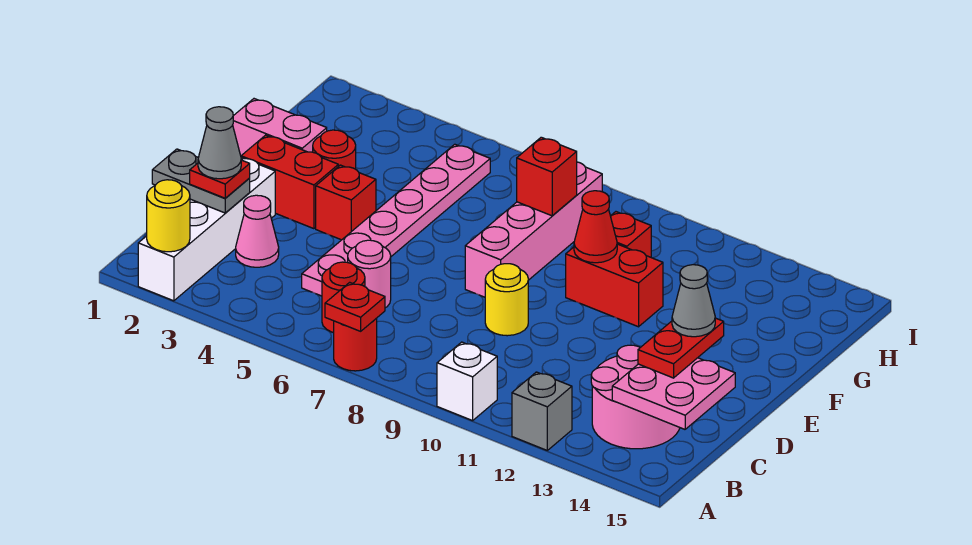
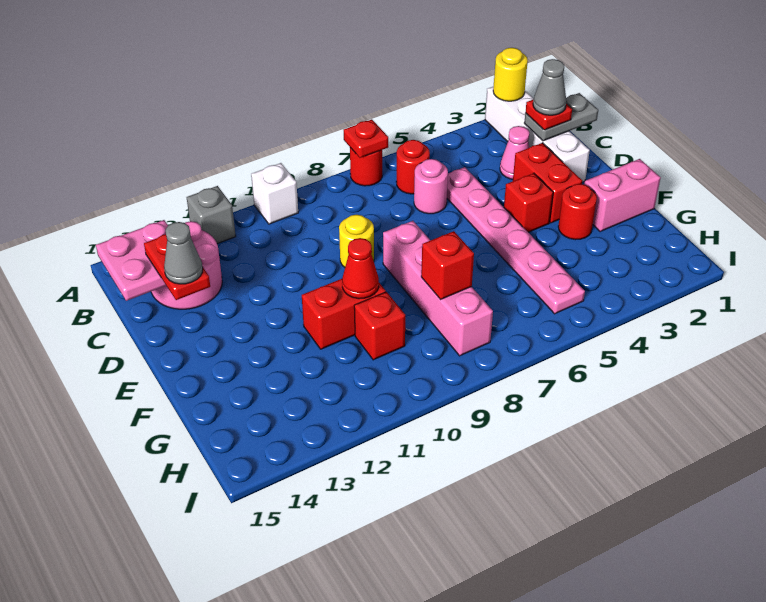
red brick E2:E3 level 1 -> red brick D3:E3 level 1

